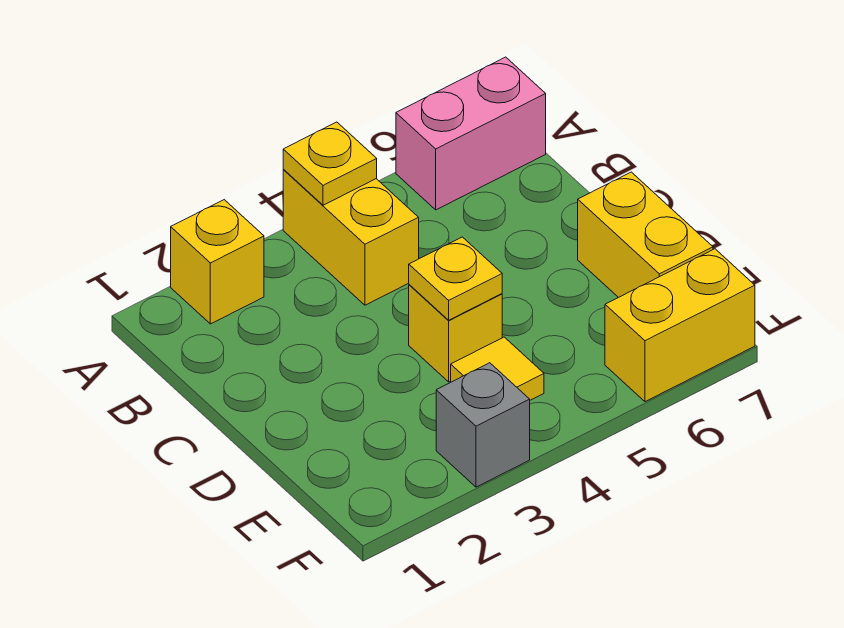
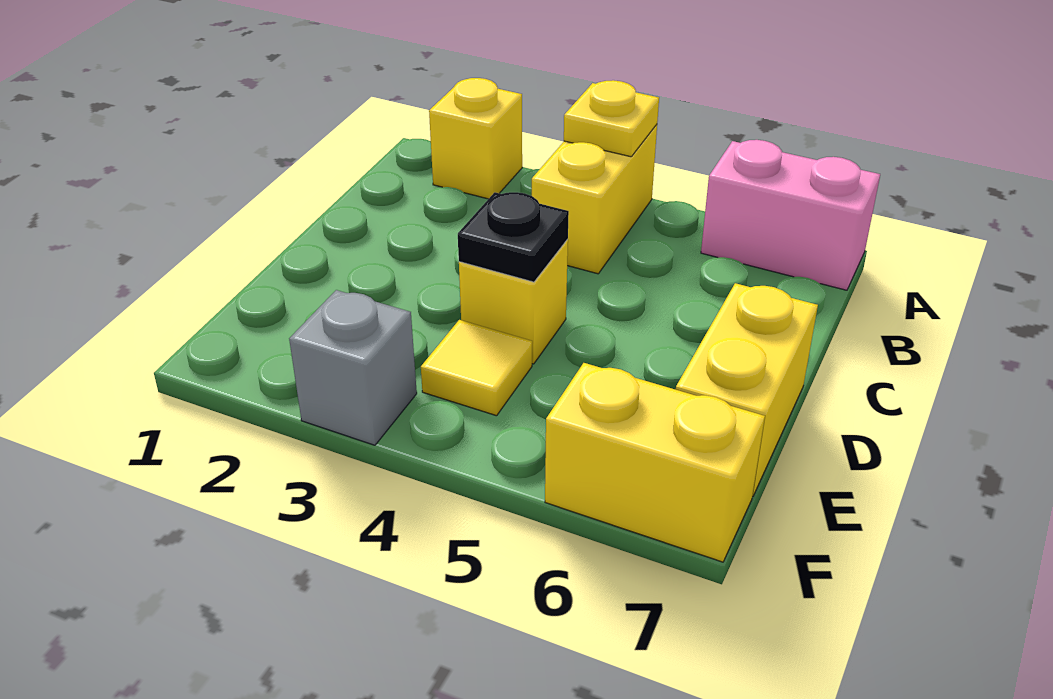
yellow plate D4 level 2 -> black plate D4 level 2

